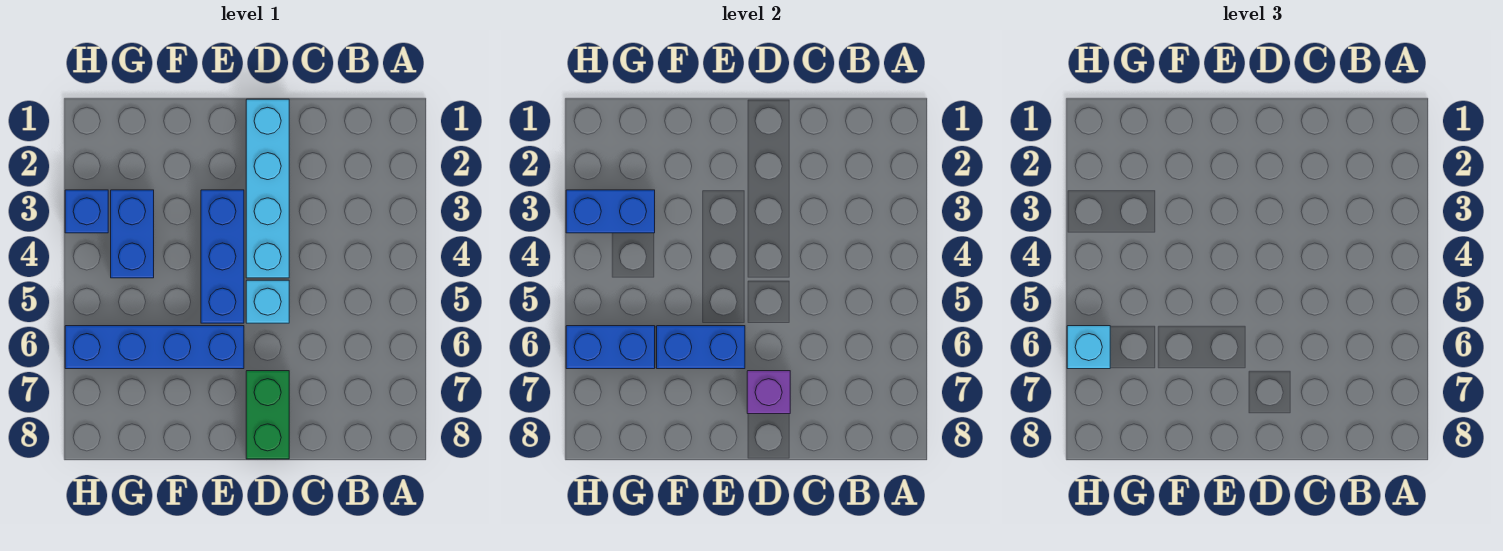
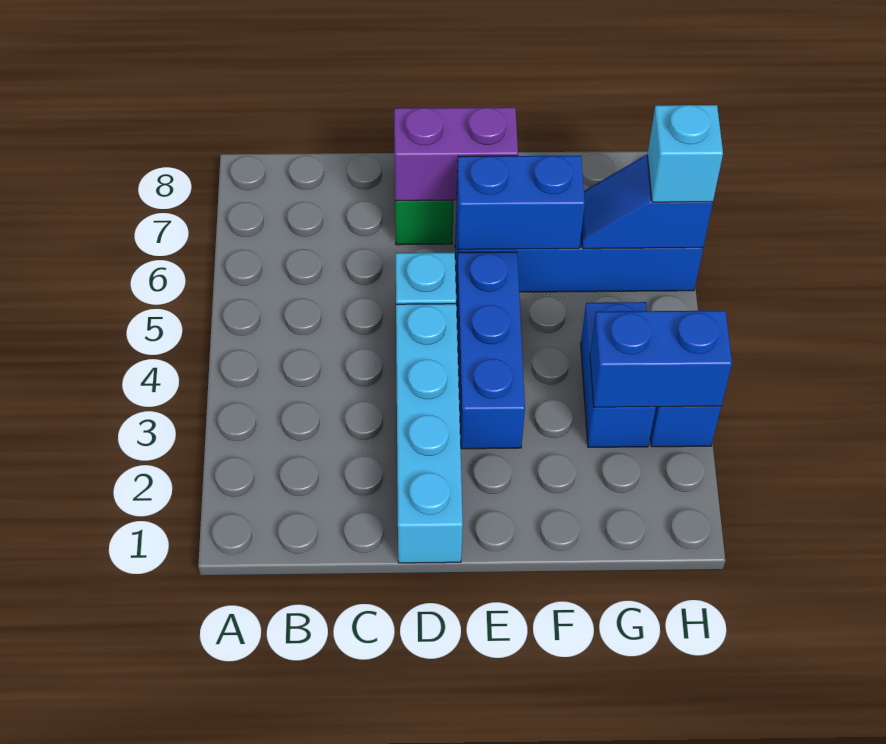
purple brick D7 level 2 -> purple brick D7:E7 level 2
blue brick G6:H6 level 2 -> blue slope G6:H6 level 2 top H

